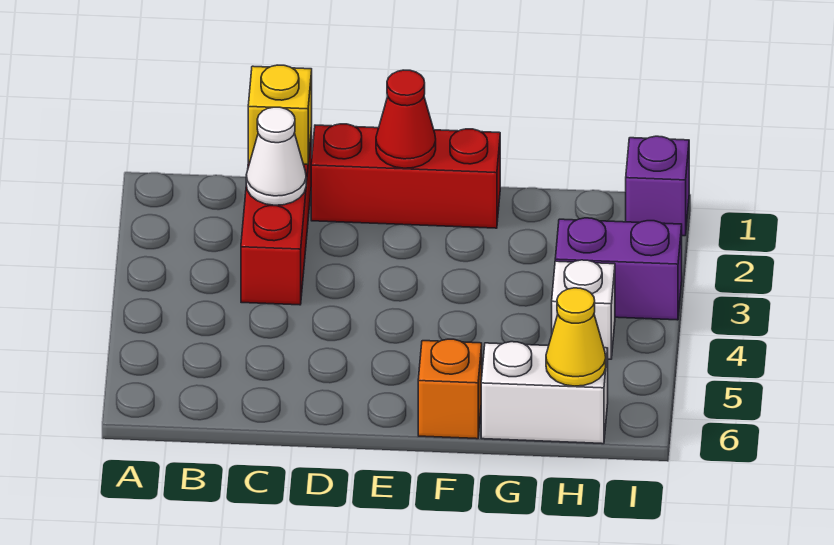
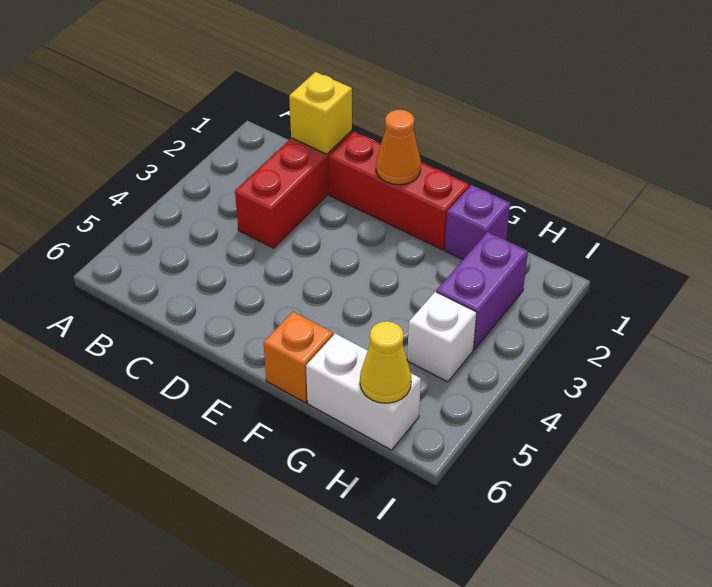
white cone C2 level 2 -> none
red cone E1 level 2 -> orange cone E1 level 2
purple brick H3:I3 level 1 -> purple brick H2:H3 level 1
purple brick I1 level 1 -> purple brick G1 level 1

